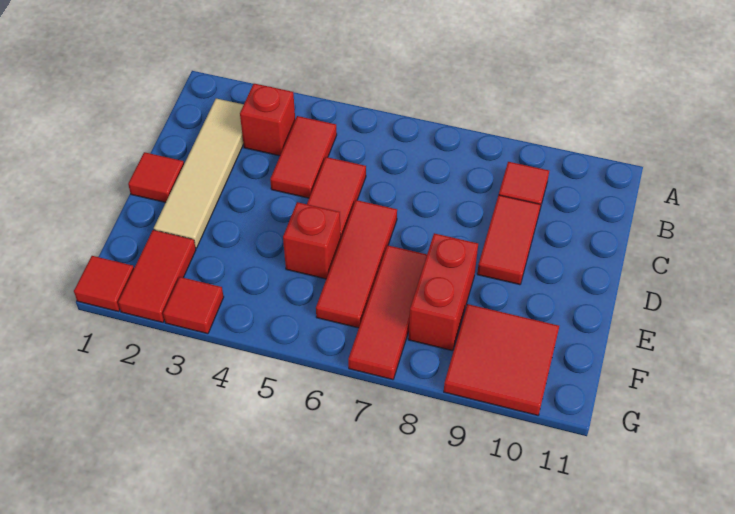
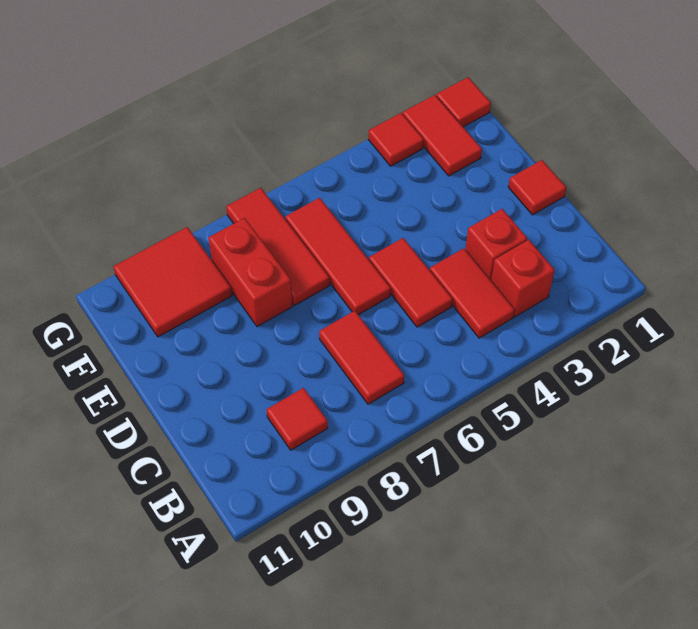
tan tile B2:E2 level 1 -> none
red tile C9:D9 level 1 -> red tile B7:C7 level 1
red brick E5 level 1 -> red brick C3 level 1

